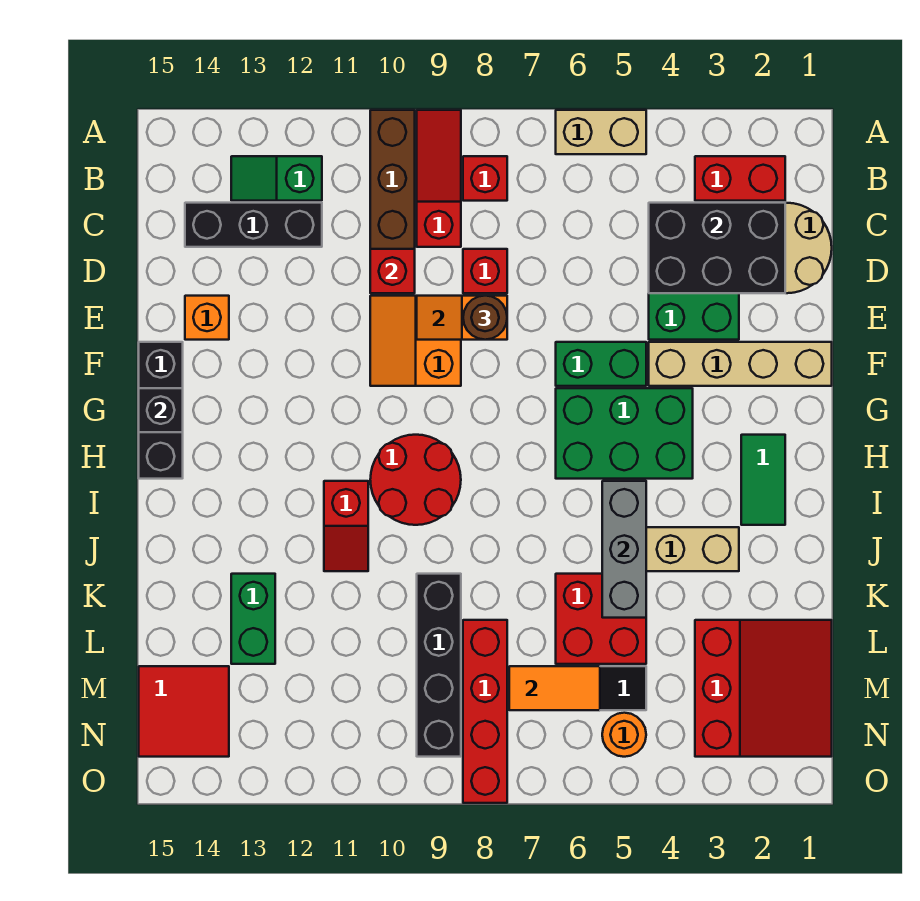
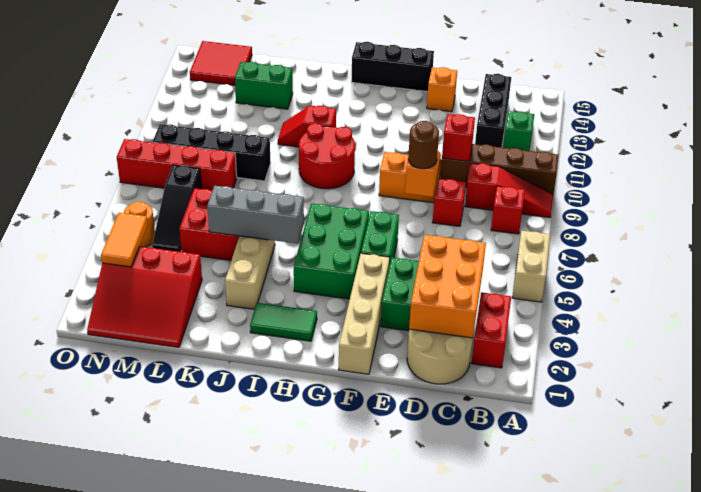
black brick C2:D4 level 2 -> orange brick C2:D4 level 2
black brick G15 level 2 -> none
orange tile M6:M7 level 2 -> orange tile N3:N4 level 2

